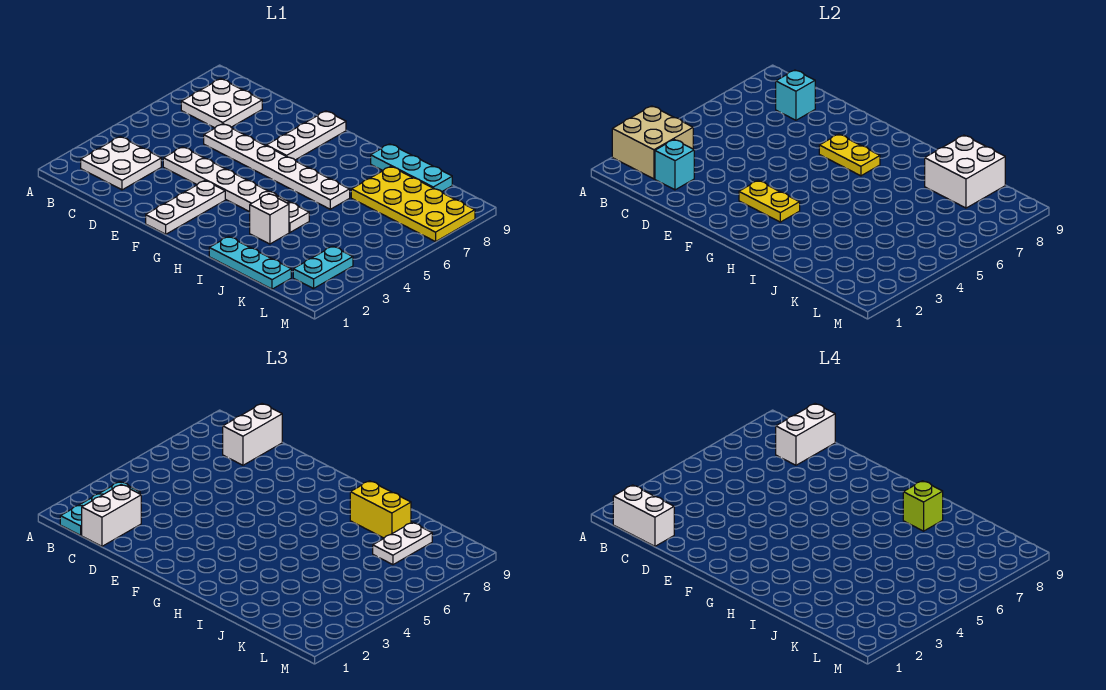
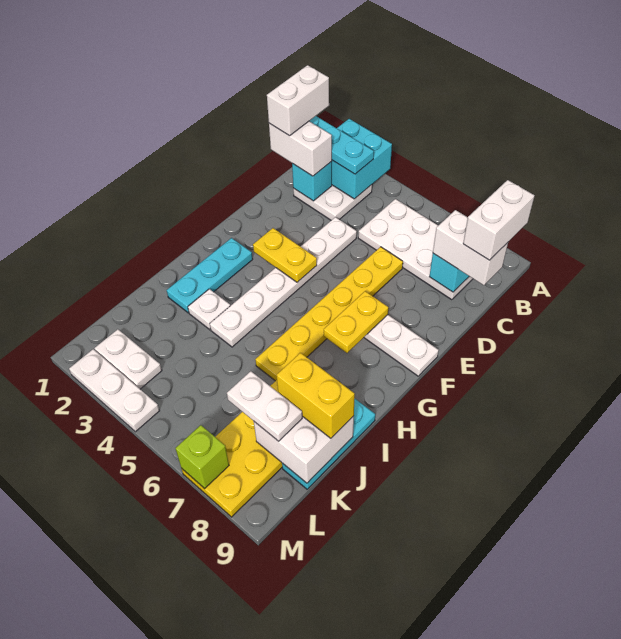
tan brick A2:B3 level 2 -> cyan brick A2:B3 level 2
white plate B7:C8 level 1 -> white plate B5:C8 level 1
white brick C8:C9 level 4 -> white brick B9:C9 level 4
white plate D6:I6 level 1 -> yellow plate D6:I6 level 1
white plate F1:F3 level 1 -> white plate M2:M4 level 1
yellow plate F3:G3 level 2 -> yellow plate F3:F4 level 2
cyan plate I1:K1 level 1 -> cyan plate G2:I2 level 1
white brick I3 level 1 -> white plate I3 level 1
yellow brick I8:J8 level 3 -> yellow brick J8:J9 level 3
lime brick I8 level 4 -> lime brick M7 level 2
cyan plate L2:L3 level 1 -> white plate L2:L3 level 1

